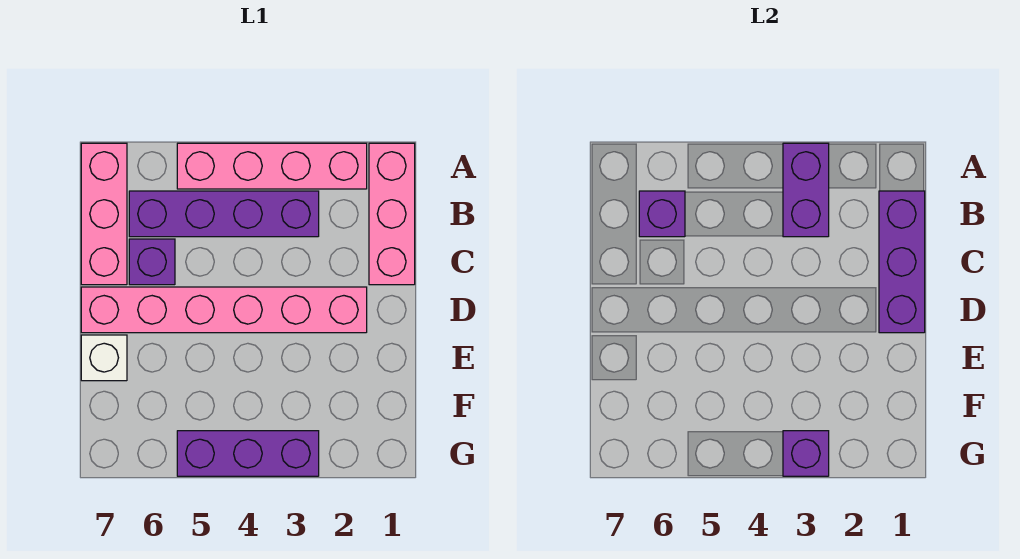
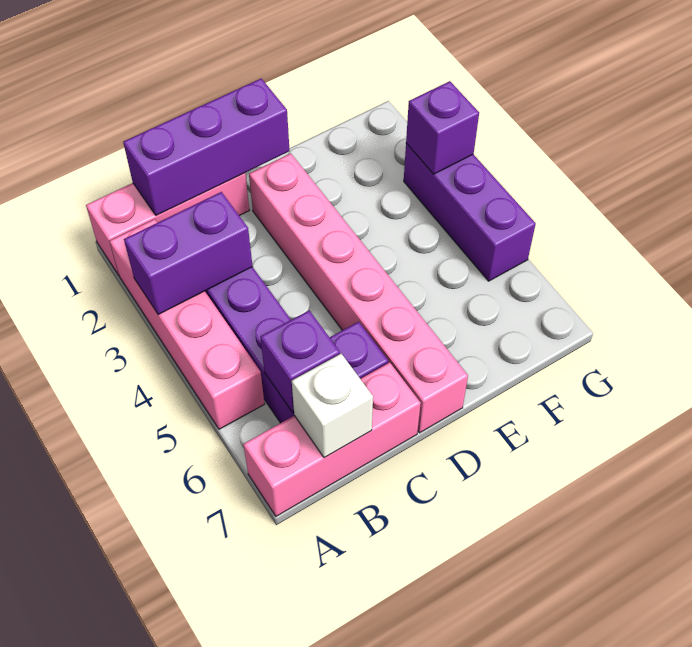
white brick E7 level 1 -> white brick B7 level 2

